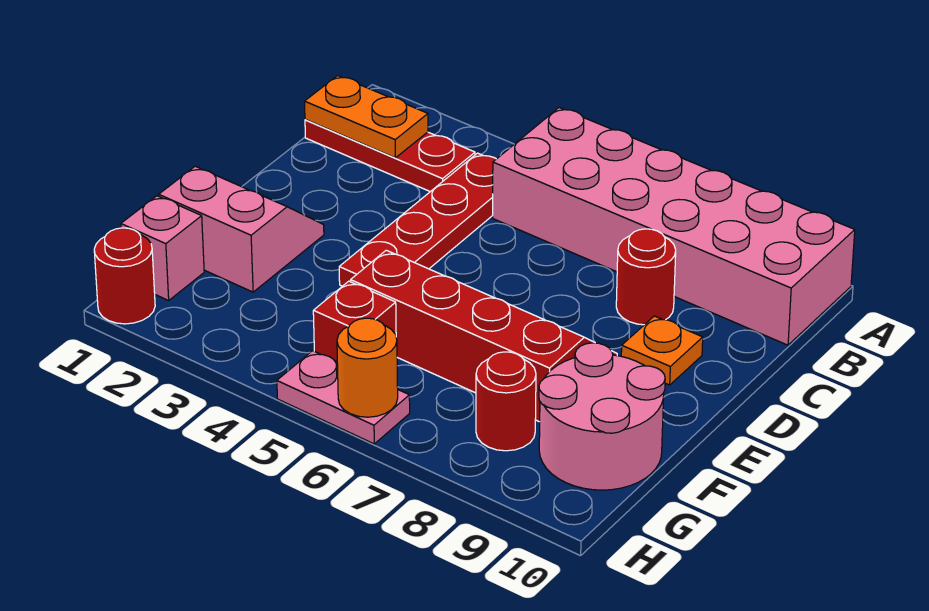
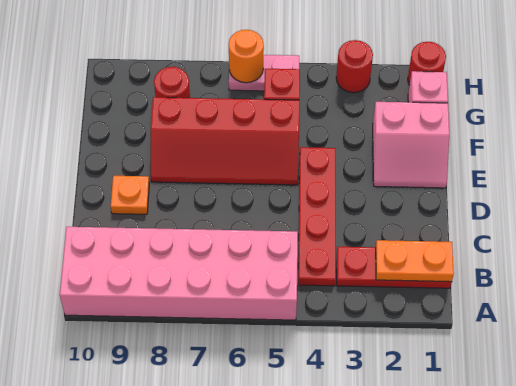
red round brick C8 level 1 -> red round brick H3 level 1
pink round brick F9:G10 level 1 -> none

